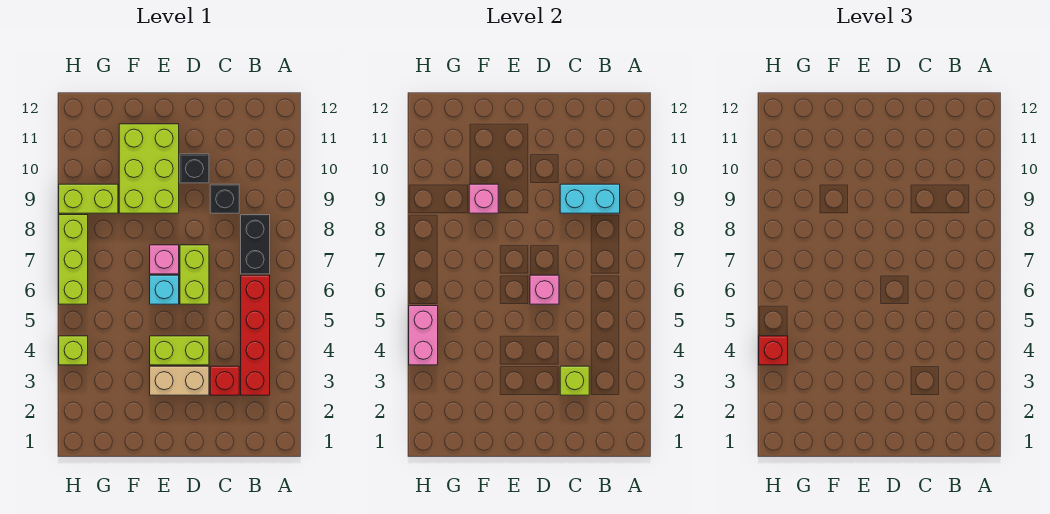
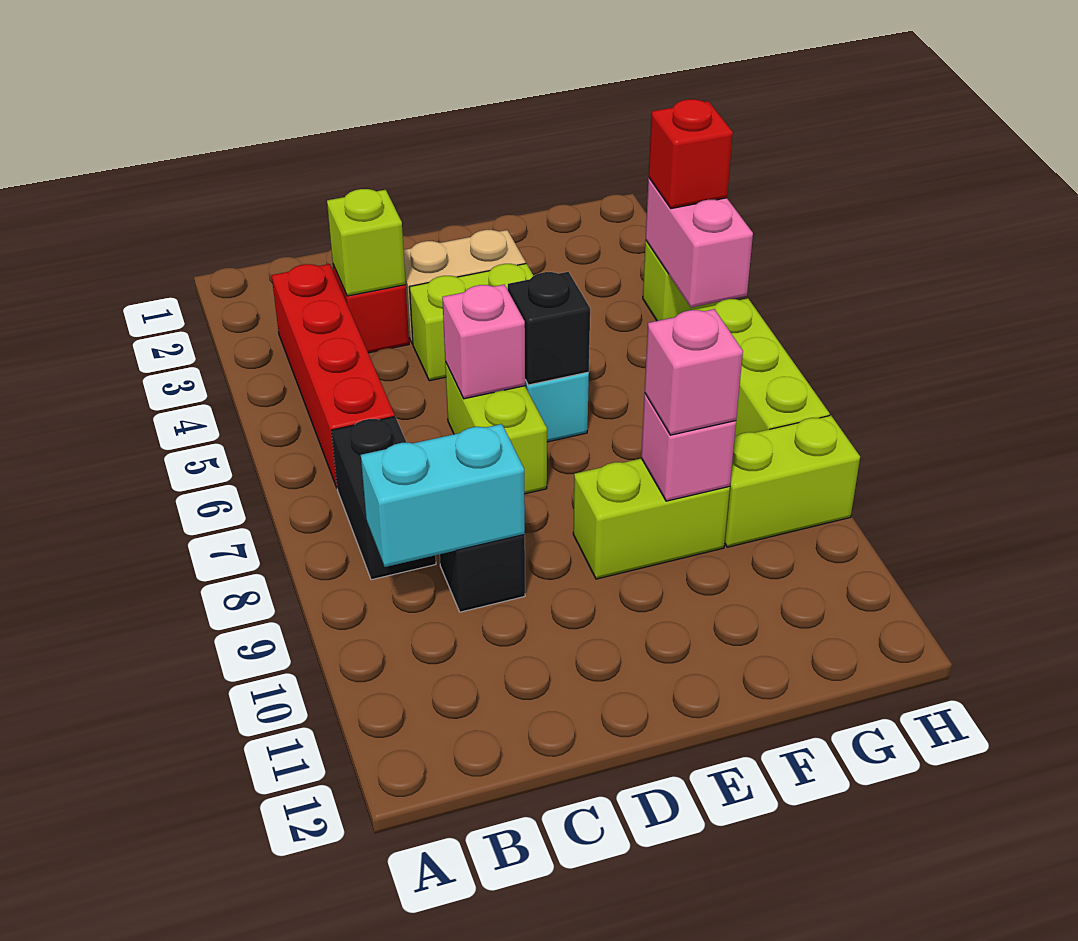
black brick D10 level 1 -> black brick E6 level 2
pink brick E7 level 1 -> pink brick F9 level 3
lime brick E9:F11 level 1 -> lime brick E9:F9 level 1

